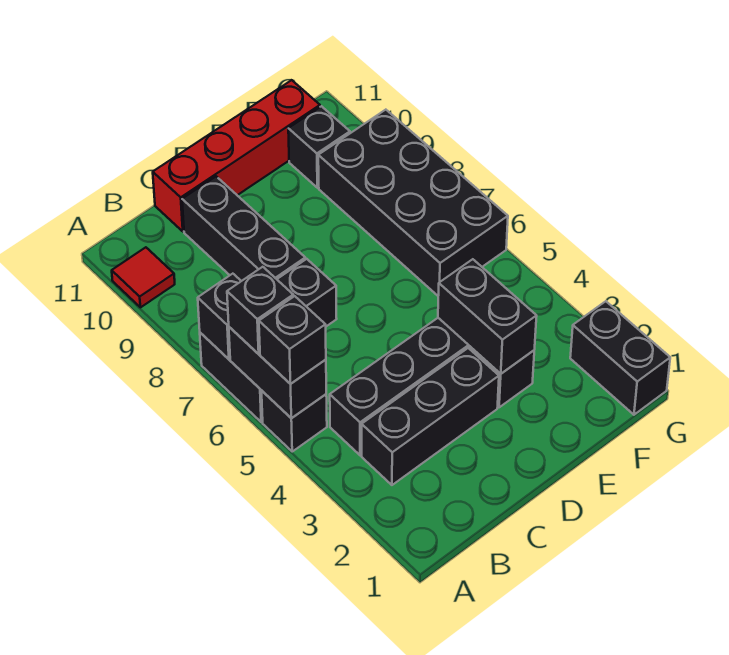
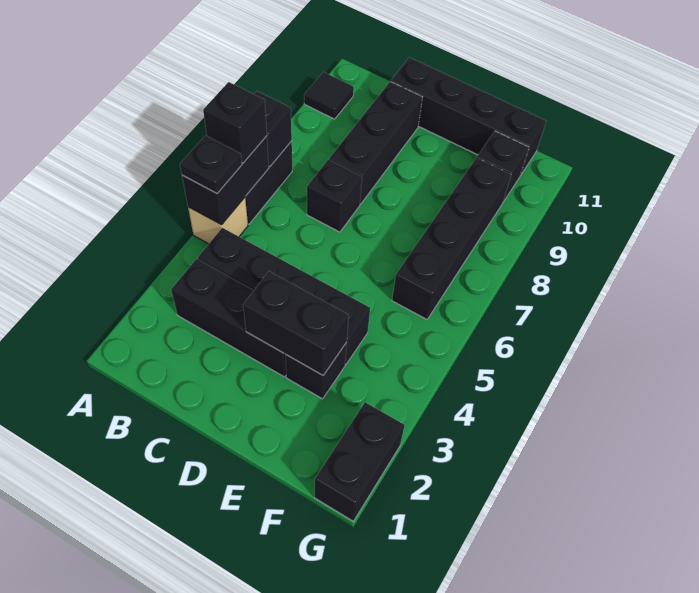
black brick A5 level 1 -> tan brick A5 level 1
black brick A5 level 3 -> black plate A5 level 3
red tile A10 level 1 -> black tile A10 level 1
red brick C11:F11 level 1 -> black brick C11:F11 level 1
black brick E3:E4 level 2 -> black brick D3:E3 level 2
black brick F6:G9 level 1 -> black brick F6:F9 level 1

